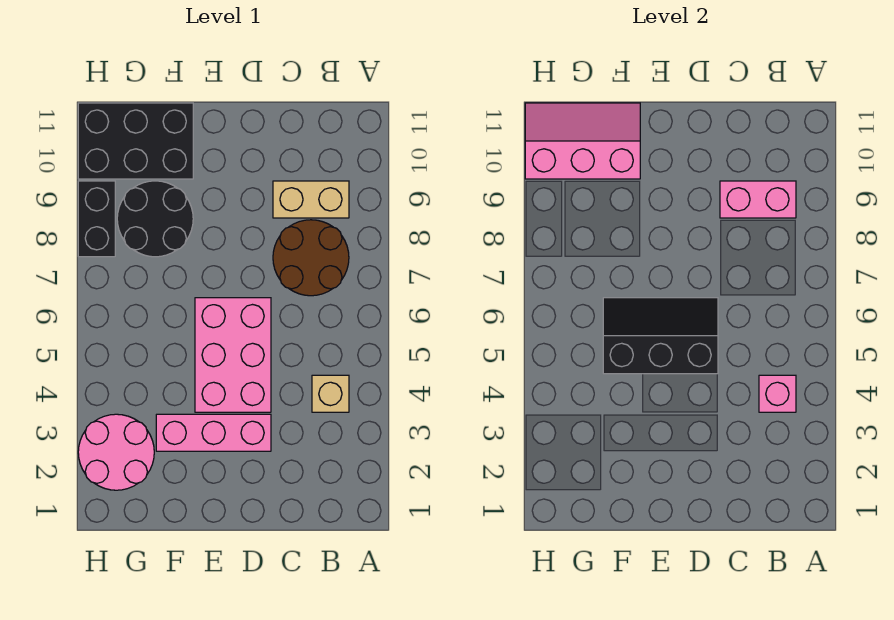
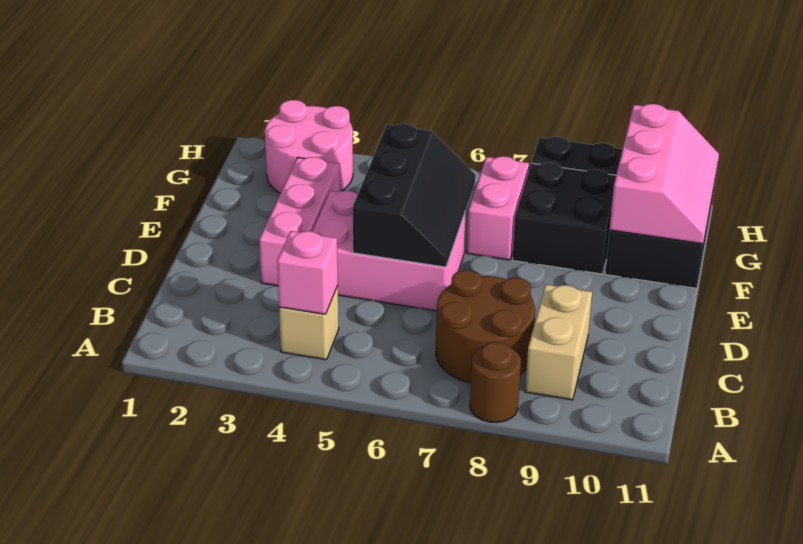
none -> brown round brick A8 level 1
pink brick B9:C9 level 2 -> pink brick F7:G7 level 1
black round brick F8:G9 level 1 -> black brick F8:G9 level 1

